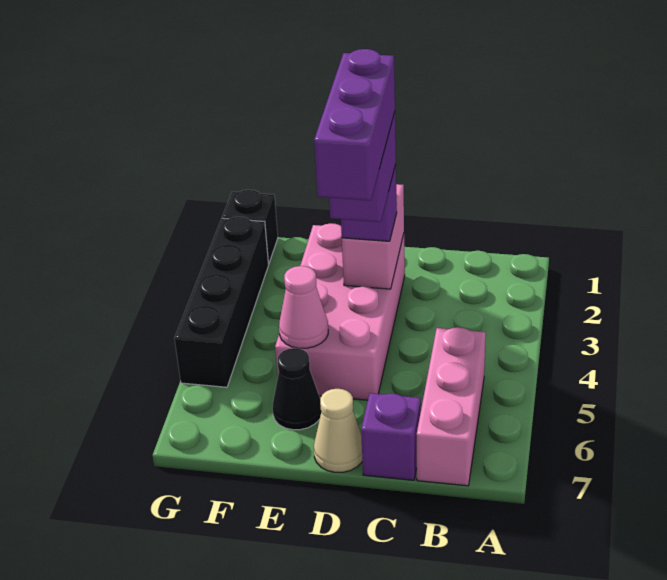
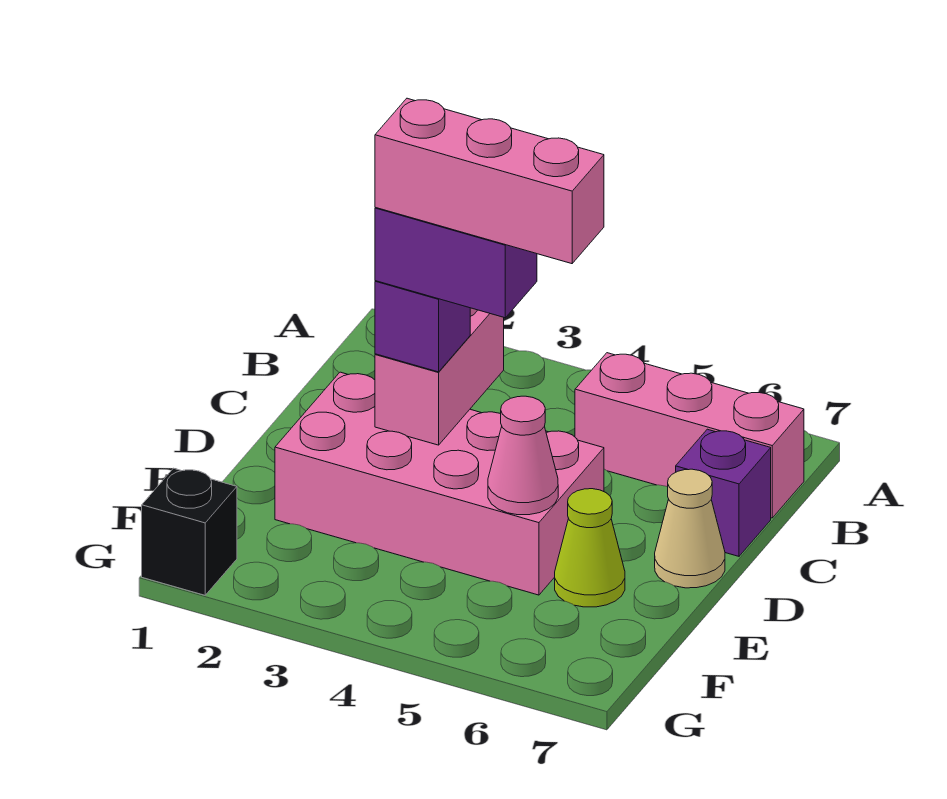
pink brick D2:D3 level 2 -> pink brick C3:D3 level 2
purple brick D3:D5 level 5 -> pink brick D3:D5 level 5
black cone E6 level 1 -> lime cone E6 level 1
black brick G2:G5 level 1 -> none

